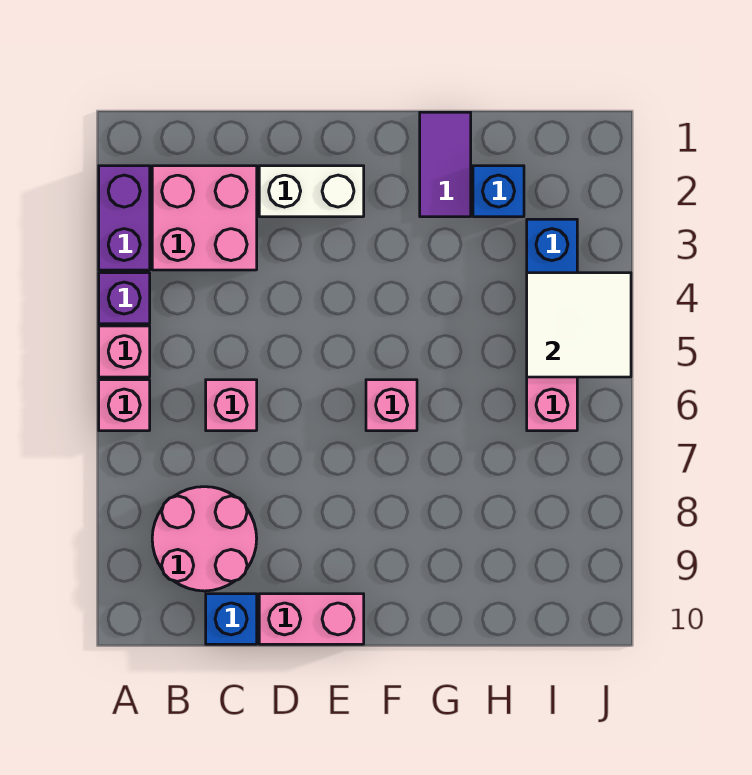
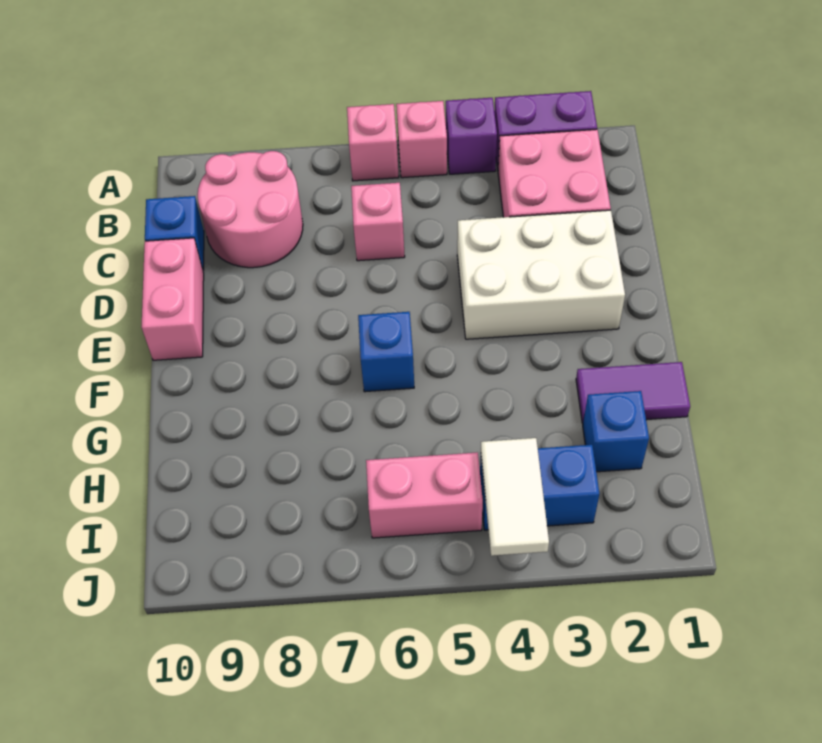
white brick D2:E2 level 1 -> white brick D2:E4 level 1
pink brick F6 level 1 -> blue brick F6 level 1
white tile I4:J5 level 2 -> white tile I4:J4 level 2

